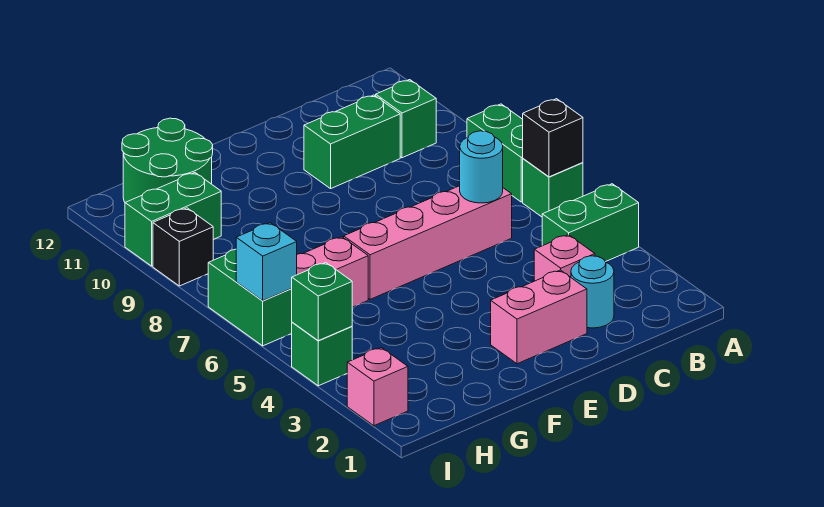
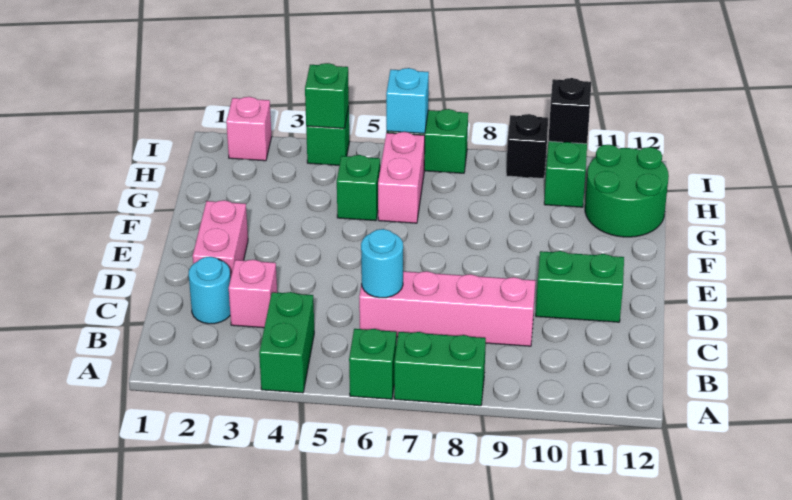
black brick A6 level 2 -> black brick I10 level 2
green brick B10 level 1 -> green brick G5 level 1
pink brick C6:F6 level 1 -> pink brick C6:C9 level 1
green brick C10:D10 level 1 -> green brick D10:D11 level 1

